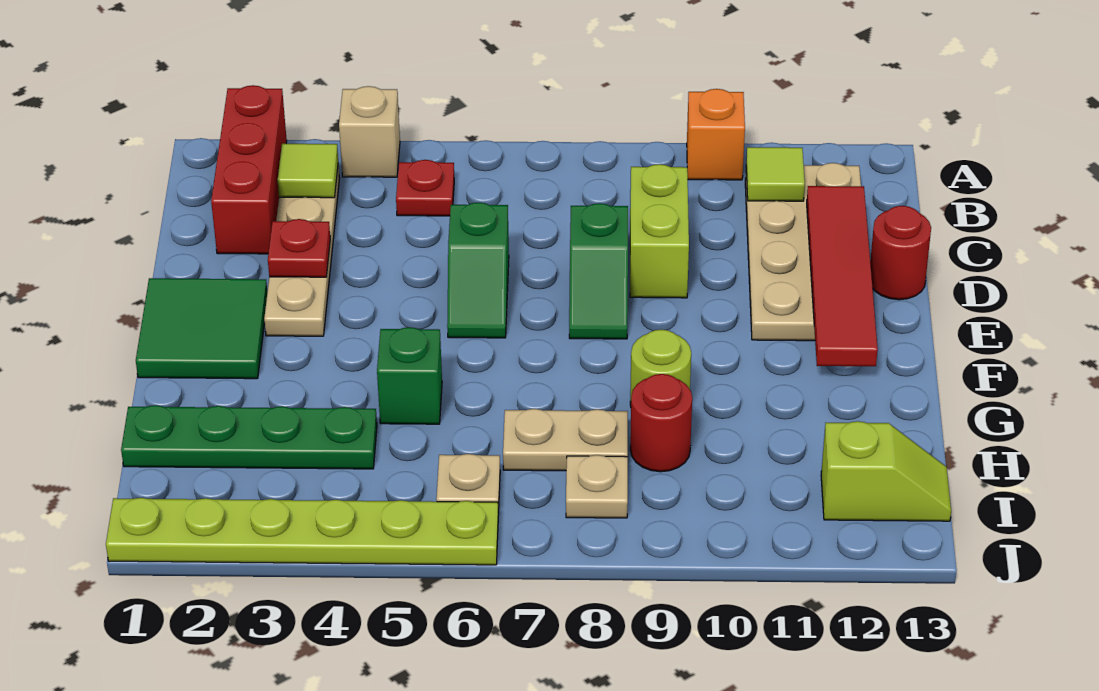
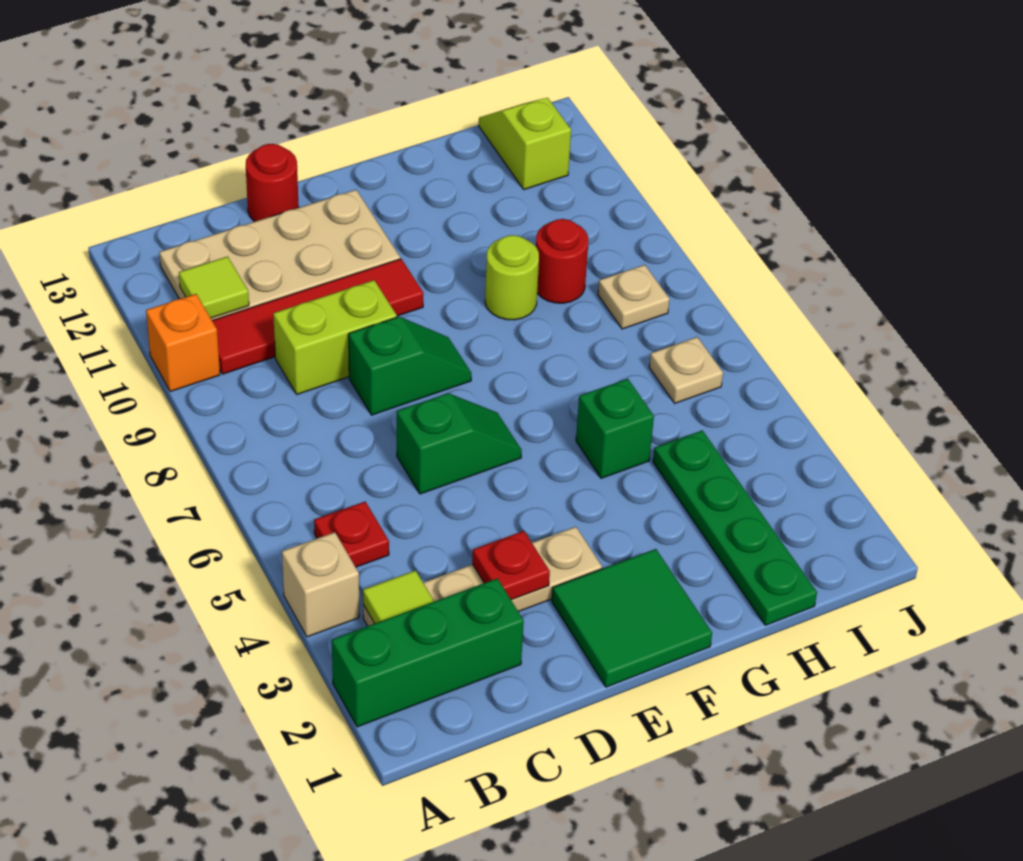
red brick A2:C2 level 1 -> green brick A2:C2 level 1
red tile C12:F12 level 2 -> red tile B10:E10 level 1
tan plate H7:H8 level 1 -> none
lime plate J1:J6 level 1 -> none

